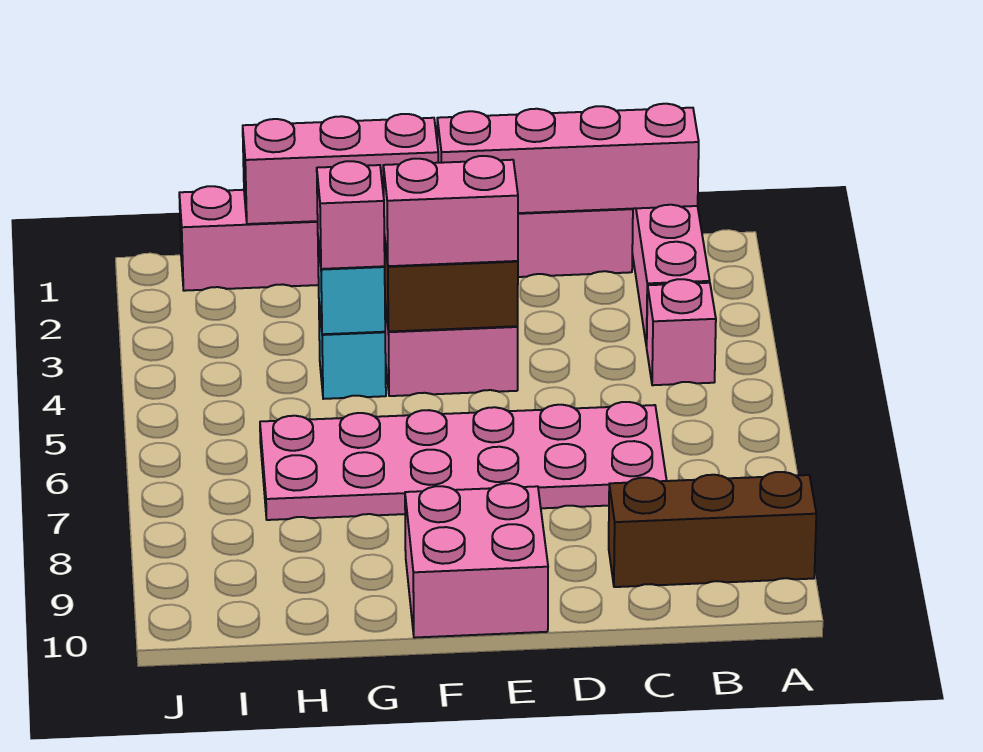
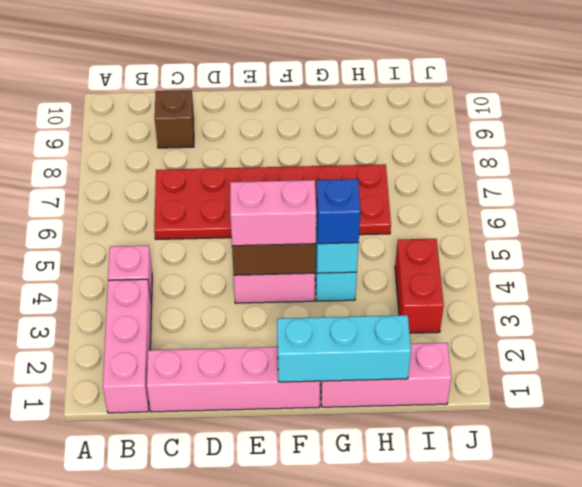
brown brick A9:C9 level 1 -> brown brick C9 level 1
pink brick B1:E1 level 2 -> none
pink plate C6:H7 level 1 -> red plate C6:H7 level 1
pink brick E9:F10 level 1 -> none
pink brick F1:H1 level 2 -> cyan brick F1:H1 level 2
pink brick G4 level 3 -> blue brick G4 level 3
none -> red brick I3:I4 level 1

